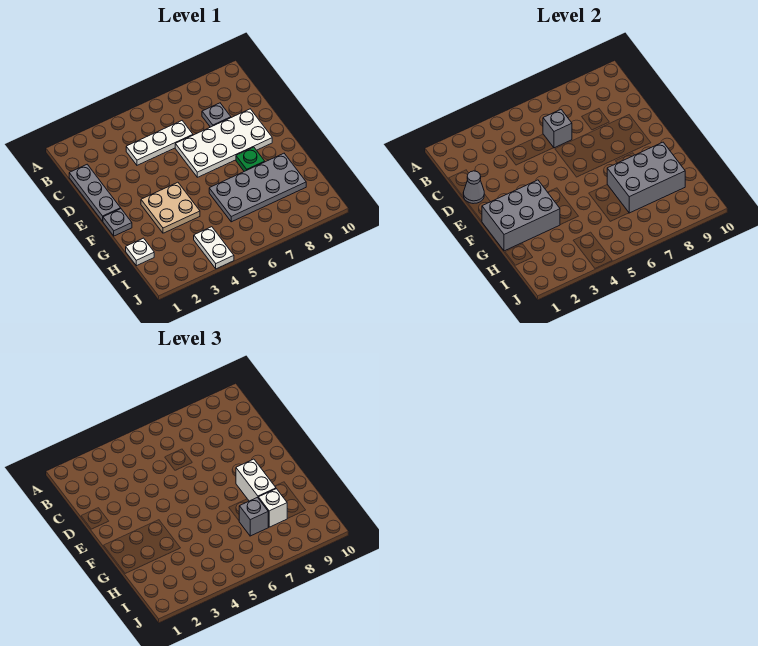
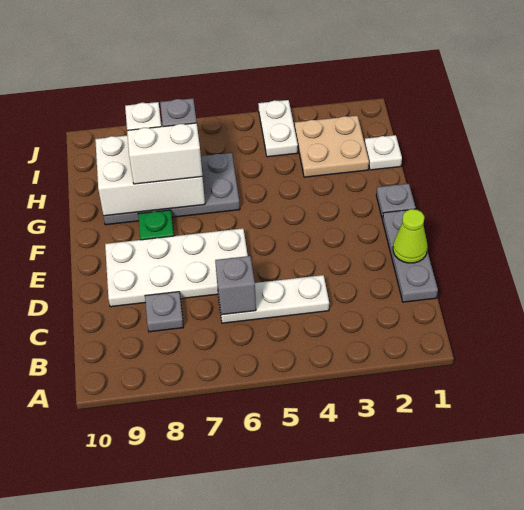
grey cone D1 level 2 -> lime cone D1 level 2
grey brick F1:G3 level 2 -> none
tan plate F3:G4 level 1 -> tan plate H2:I3 level 1
white brick F8:G8 level 3 -> white brick G7:G8 level 3
grey brick G7:H9 level 2 -> white brick G7:H9 level 2

